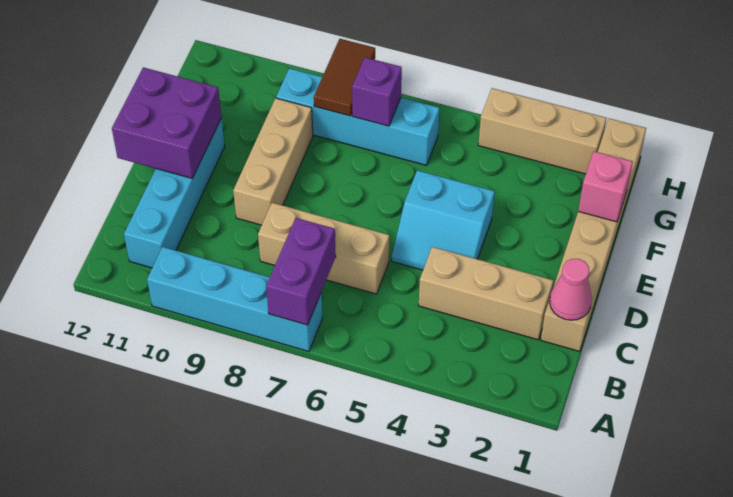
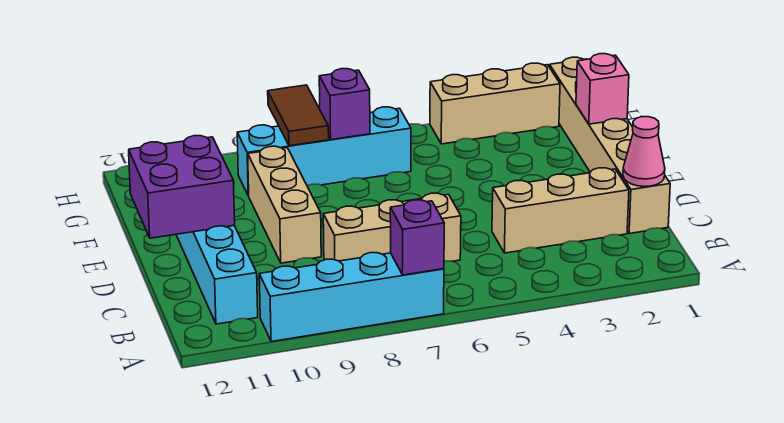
purple brick A7:B7 level 2 -> purple brick A7 level 2
cyan slope D4:E5 level 1 top E -> none

